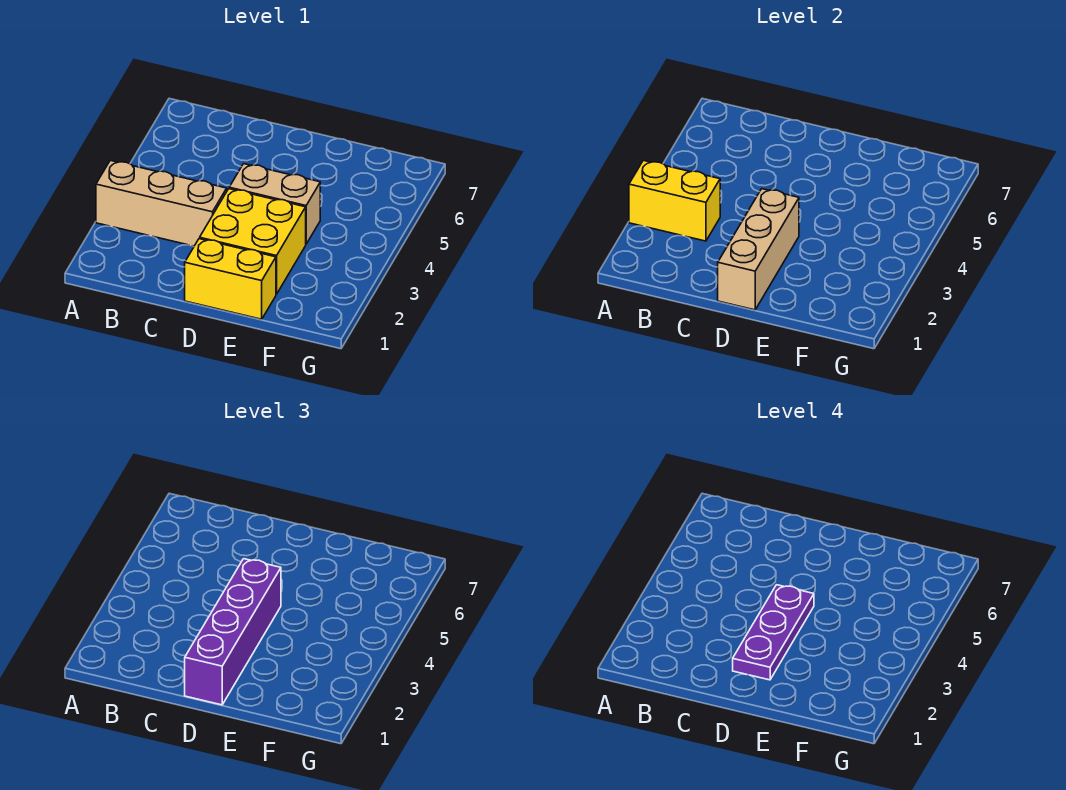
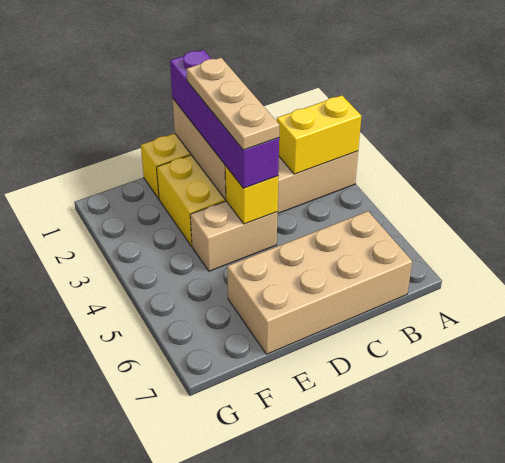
none -> tan brick B6:E7 level 1
purple plate D2:D4 level 4 -> tan plate D2:D4 level 4
none -> yellow brick D4 level 2

